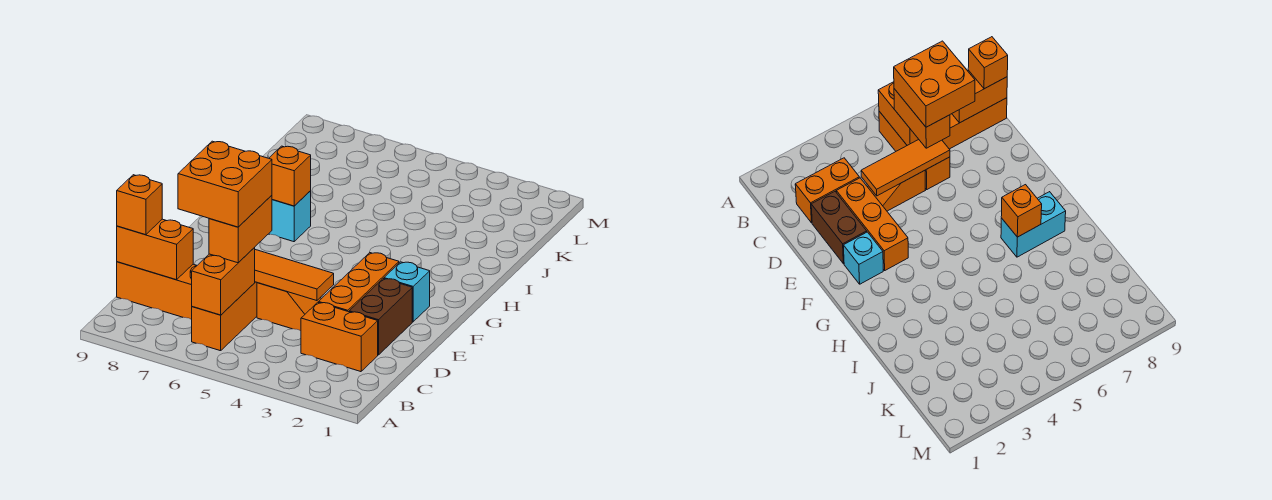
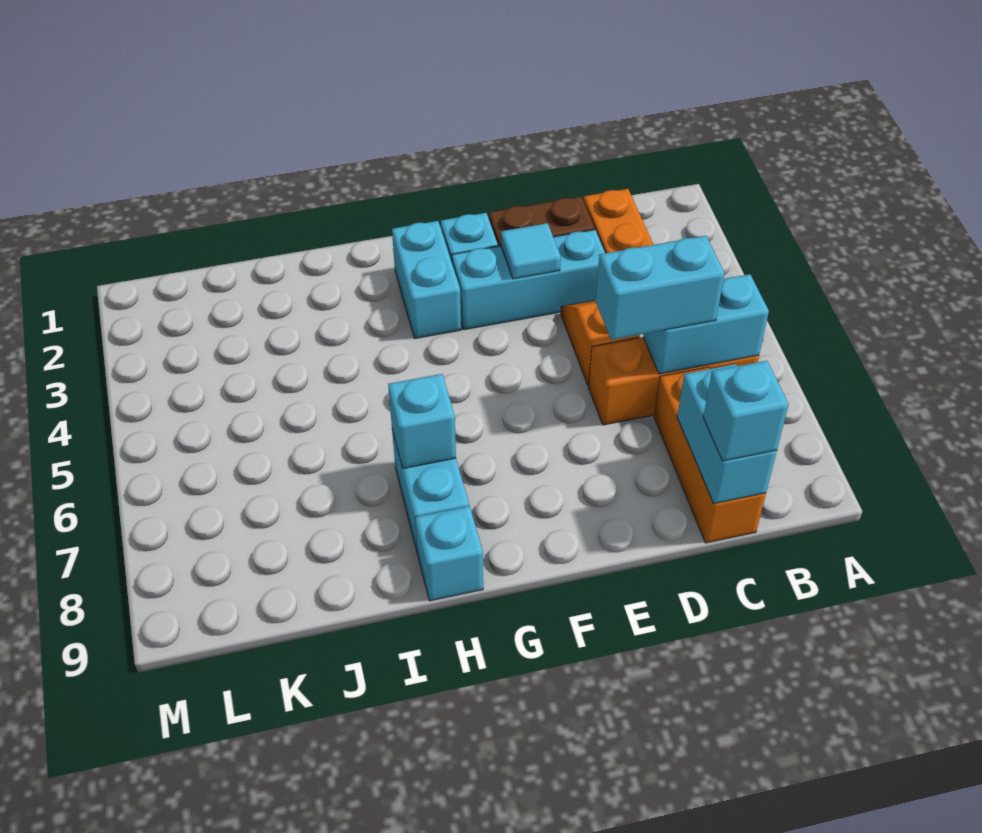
orange brick B6:C6 level 2 -> cyan brick B6:C6 level 2
orange brick C6:D6 level 3 -> cyan brick C6:D6 level 3
orange brick C6:D7 level 4 -> none
orange brick C8:C9 level 2 -> cyan brick C8:C9 level 2
orange brick C9 level 3 -> cyan brick C9 level 3
orange brick D3:F3 level 1 -> cyan brick D3:F3 level 1
orange tile D4:D6 level 2 -> none
none -> cyan tile E3 level 2
none -> cyan brick G2:G3 level 1
orange brick H7 level 2 -> cyan brick H7 level 2
none -> cyan brick H9 level 1

